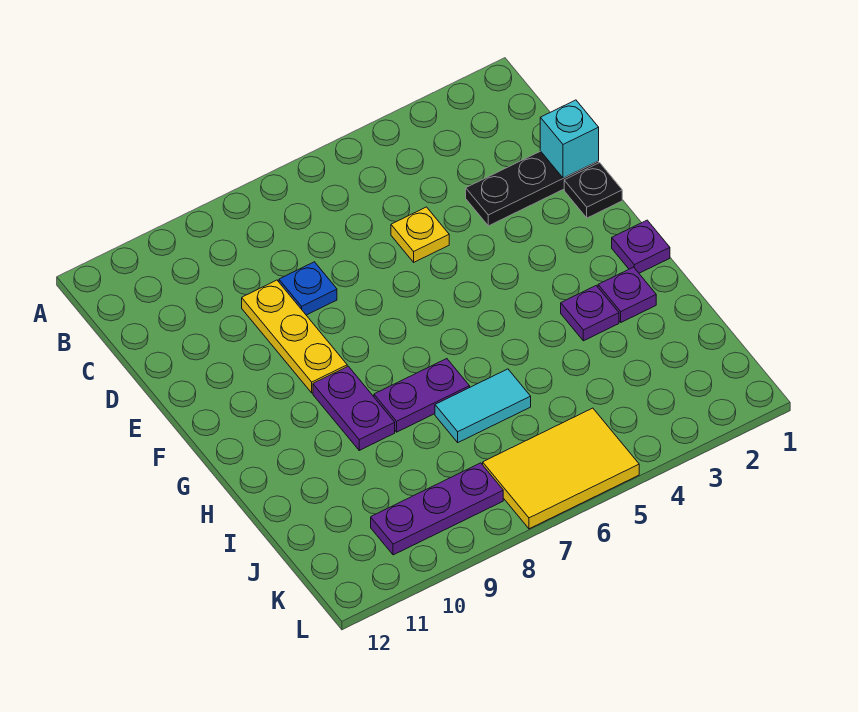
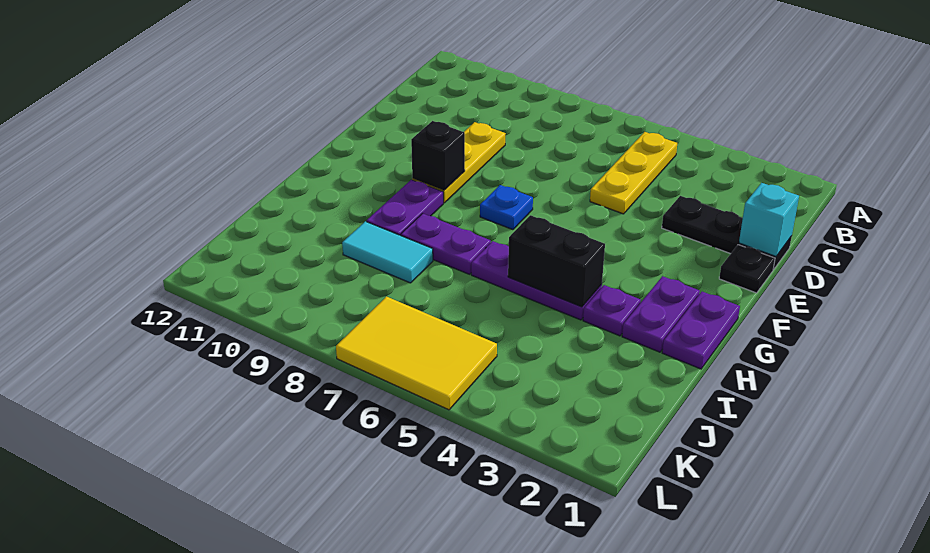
yellow plate D5 level 1 -> yellow plate B5:D5 level 1
blue plate D8 level 1 -> blue plate F7 level 1
none -> black brick F9 level 2
purple plate G1 level 1 -> purple plate G1:H1 level 1
purple plate H2 level 1 -> purple plate G2:H2 level 1
none -> black brick H4:H5 level 2
cyan tile I6:I7 level 1 -> cyan tile I8:I9 level 1
purple plate K8:K10 level 1 -> purple plate H4:H6 level 1

